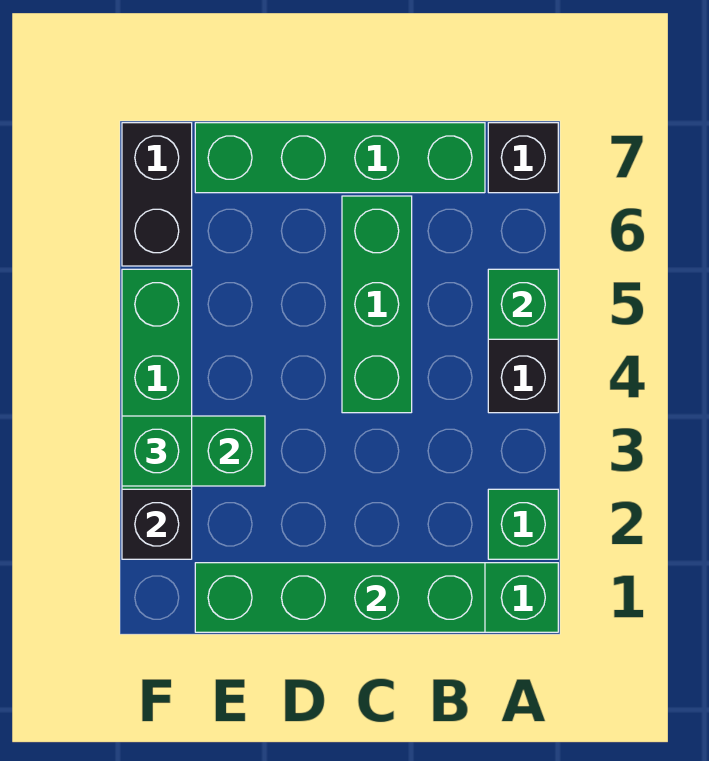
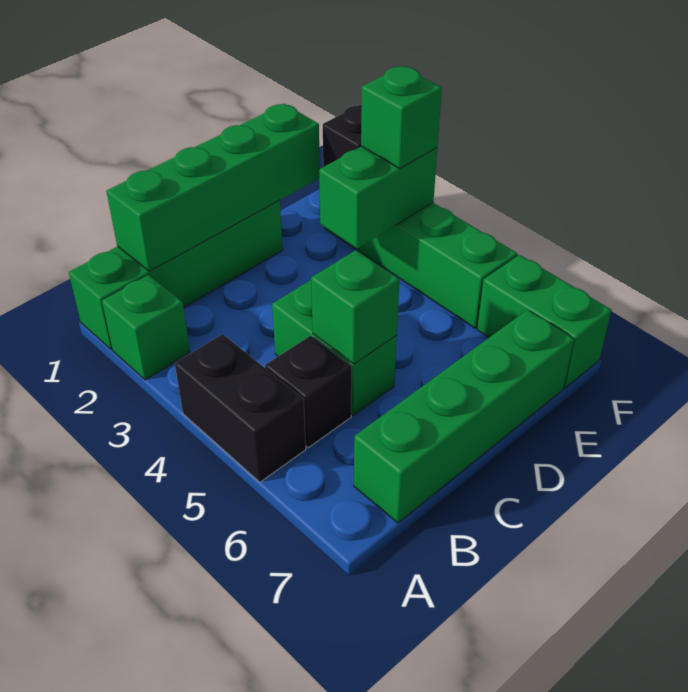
green brick A5 level 2 -> green brick C5 level 2
black brick A7 level 1 -> black brick B5 level 1
green brick C4:C6 level 1 -> green brick C4:C5 level 1
black brick F6:F7 level 1 -> green brick F6:F7 level 1

